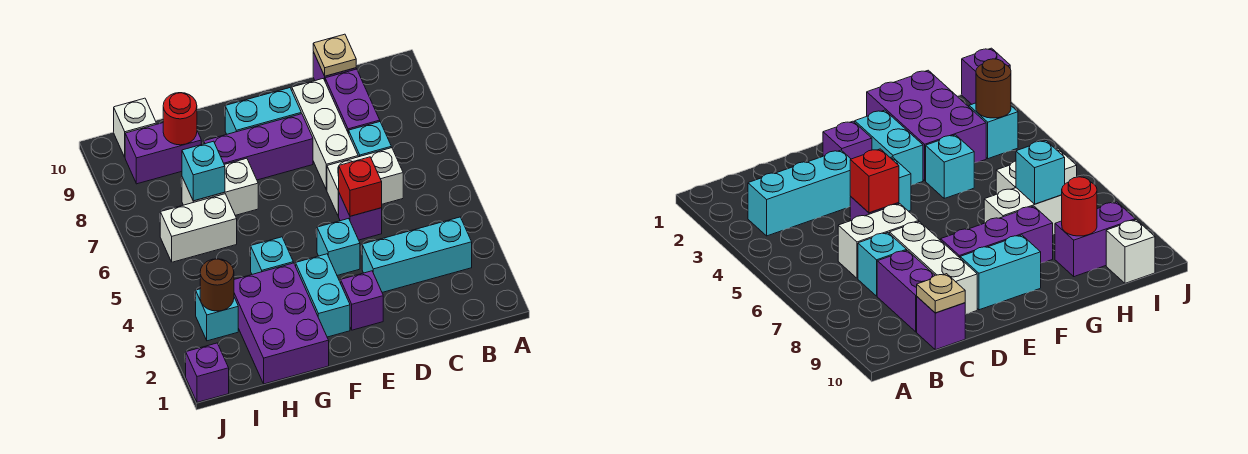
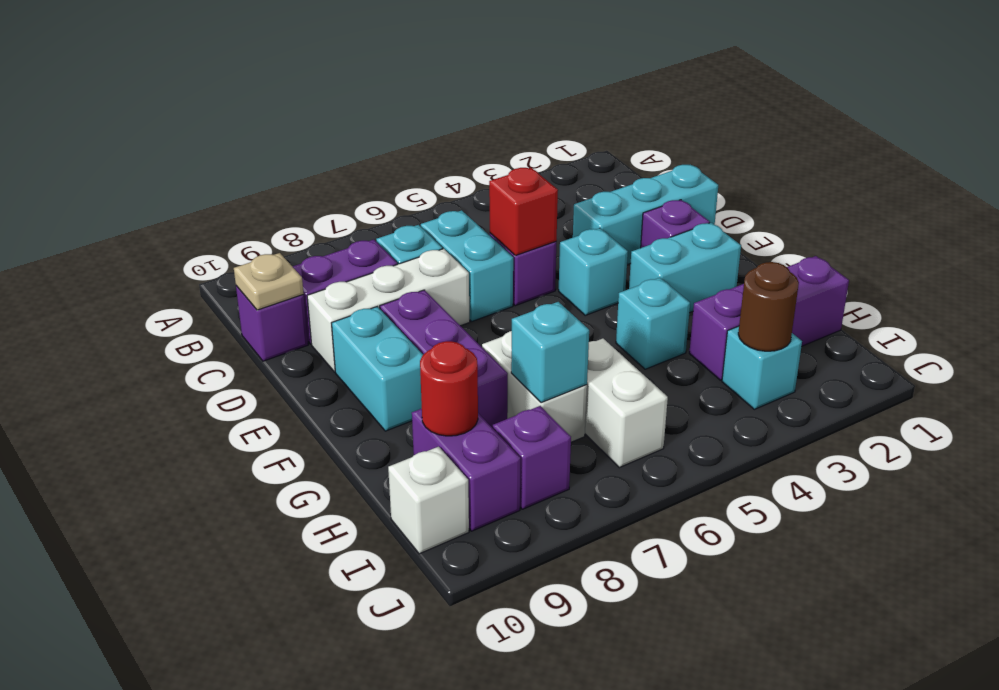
cyan brick B3:D3 level 1 -> cyan brick D1:D3 level 1
white brick C6:D6 level 1 -> cyan brick C6:D6 level 1
purple brick G1:H3 level 1 -> purple brick H1:H3 level 1
purple brick J1 level 1 -> purple brick I8 level 1

